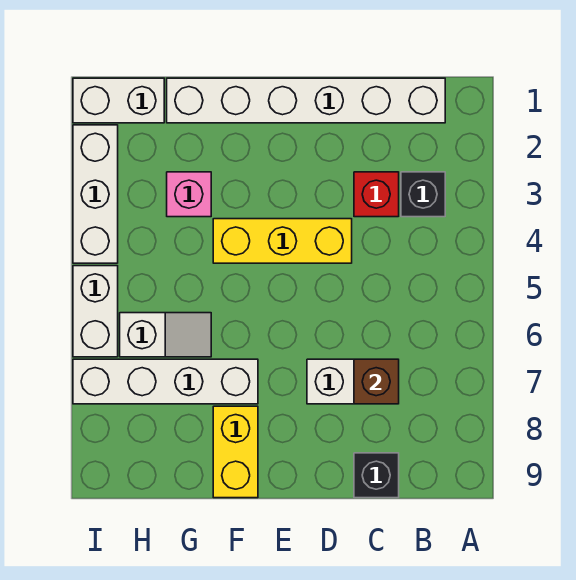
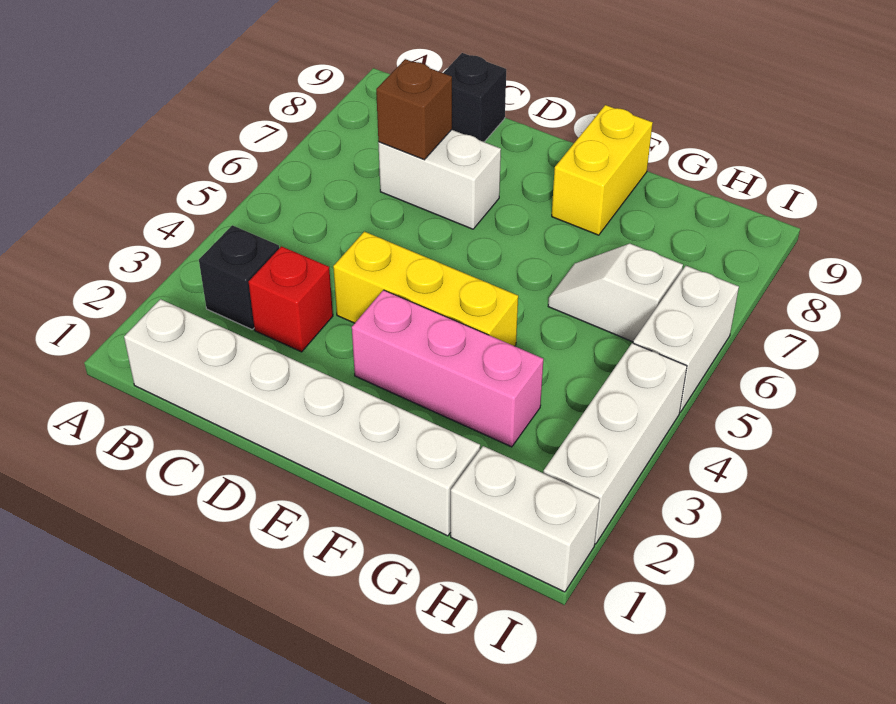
white brick F7:I7 level 1 -> none
pink brick G3 level 1 -> pink brick E3:G3 level 1

